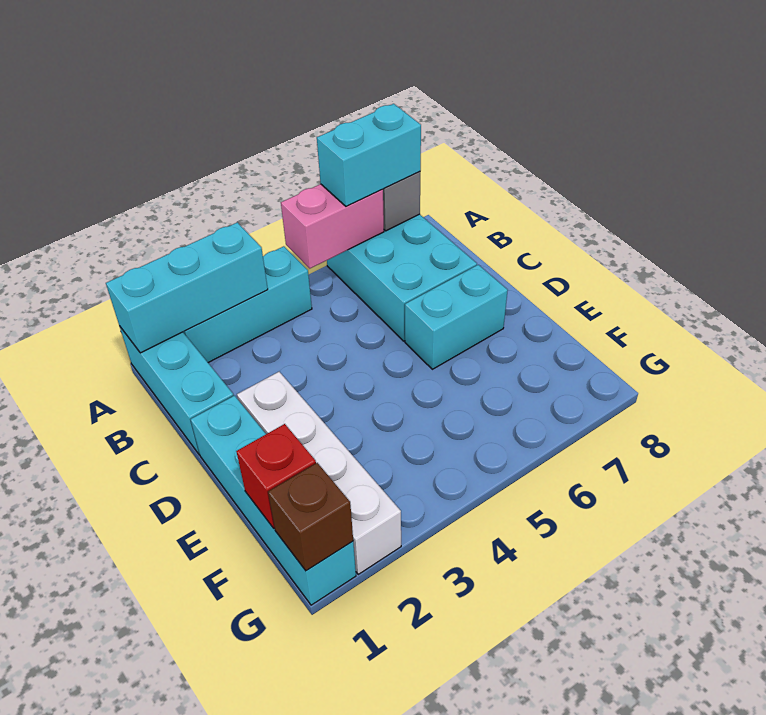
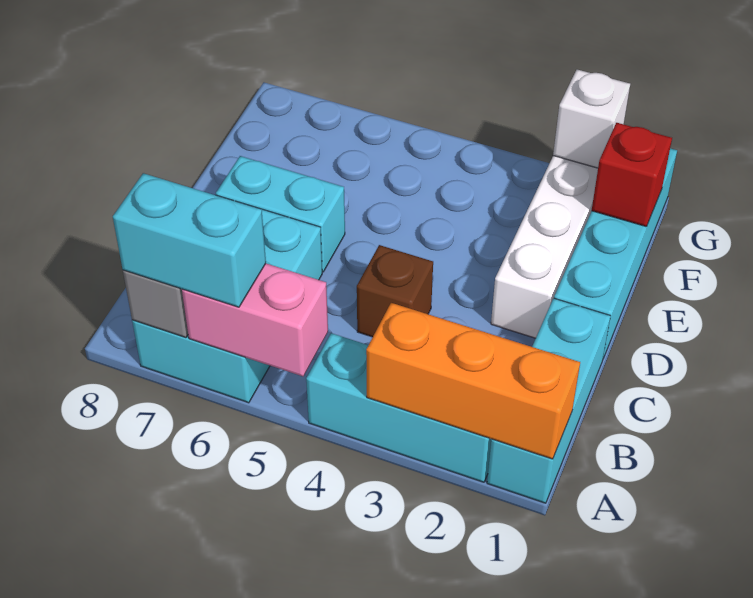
cyan brick A1:A3 level 2 -> orange brick A1:A3 level 2
brown brick G1 level 2 -> brown brick C4 level 1
none -> white brick G2 level 2

